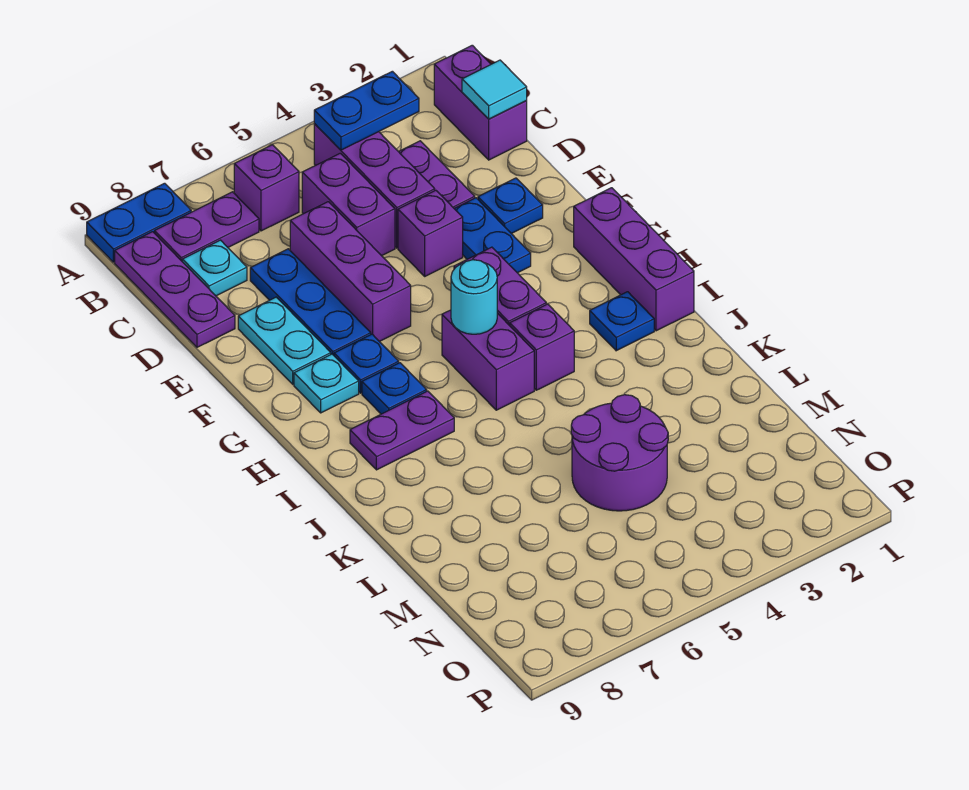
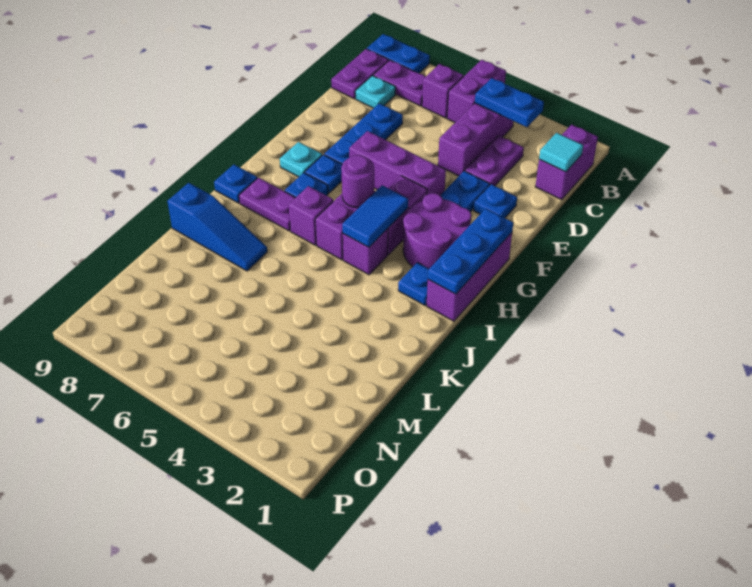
purple plate B9:D9 level 1 -> purple plate B9:C9 level 1
purple brick C5:D5 level 1 -> purple brick A5:B5 level 1
purple brick D6:F6 level 1 -> purple brick F4:F6 level 1
purple brick E4 level 1 -> purple brick I6 level 1
cyan plate E8:F8 level 1 -> none
none -> blue plate G1:I1 level 2
none -> blue tile H4:I4 level 2
cyan round brick H5 level 2 -> purple round brick H5 level 2
none -> blue plate I9 level 1
none -> blue slope K7:K9 level 1 top 9
purple round brick L4:M5 level 1 -> purple round brick G2:H3 level 1

